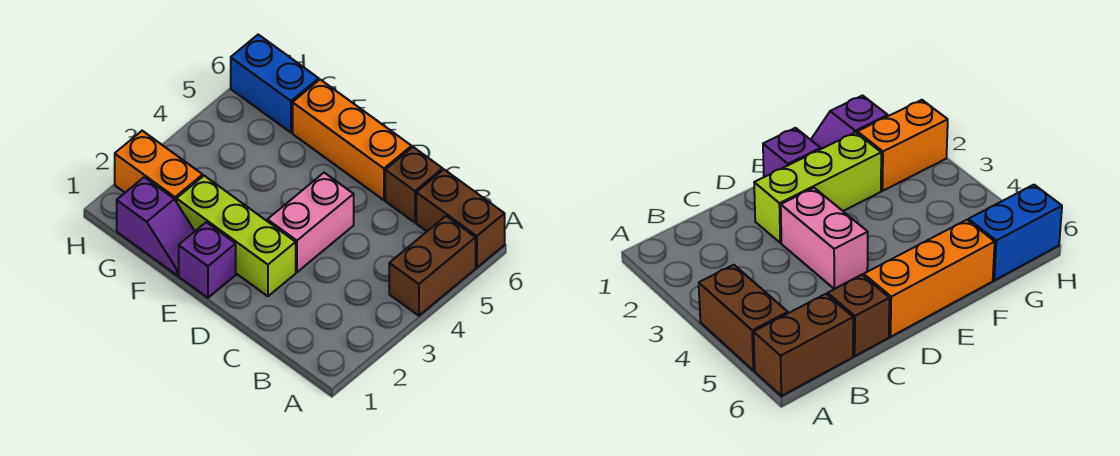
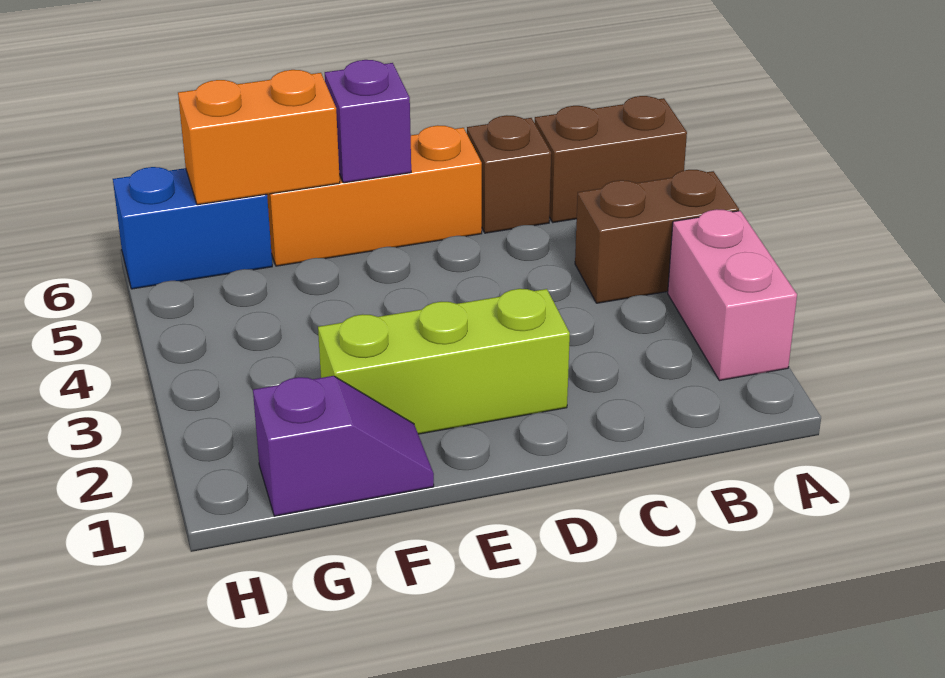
brown brick A4:A5 level 1 -> brown brick A4:B4 level 1
pink brick D3:D4 level 1 -> pink brick A2:A3 level 1
purple brick E1 level 1 -> purple brick E6 level 2
orange brick G2:H2 level 1 -> orange brick F6:G6 level 2

